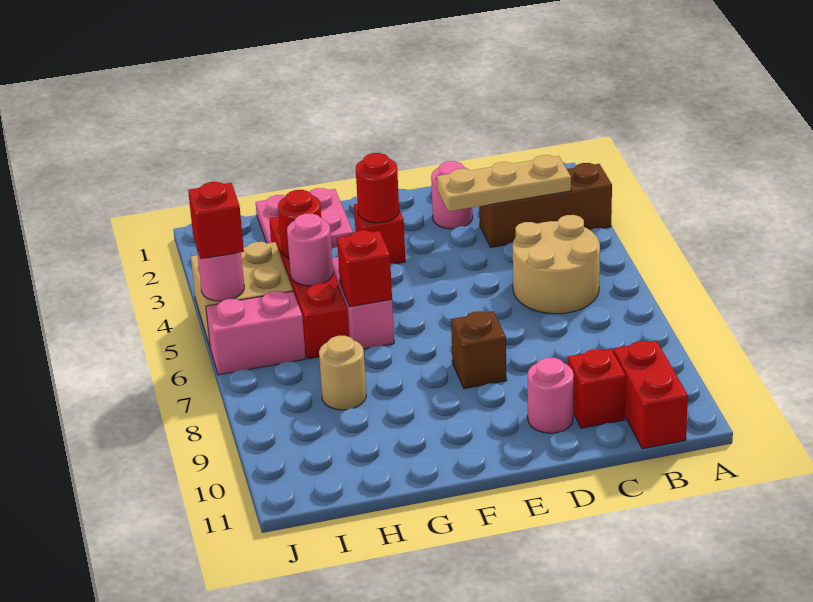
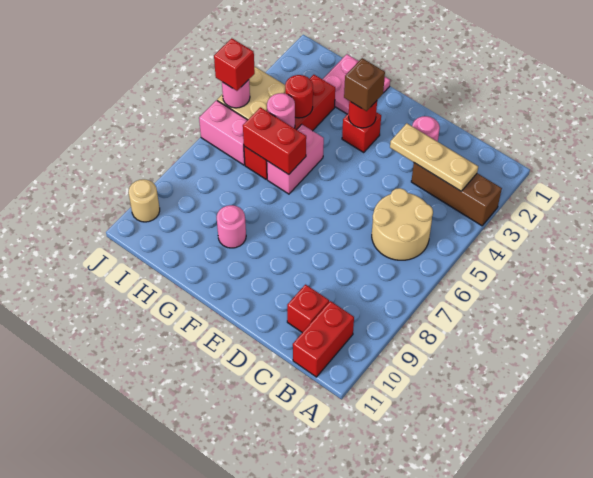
pink round brick D10 level 1 -> pink round brick G9 level 1
brown brick E8 level 1 -> brown brick F3 level 3
red brick G6 level 2 -> red brick G6:H6 level 2
tan round brick H8 level 1 -> tan round brick J10 level 1

